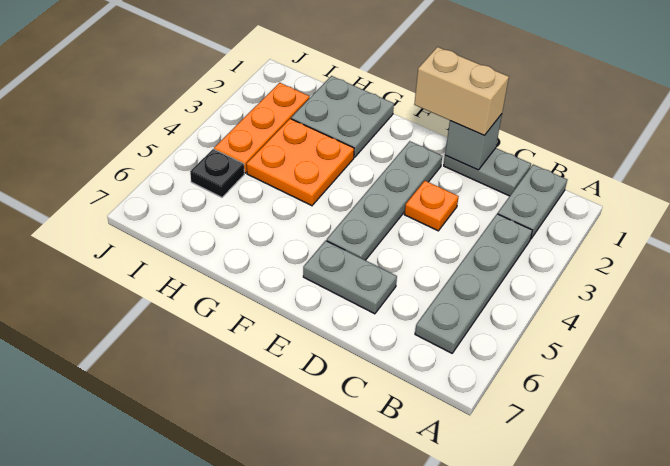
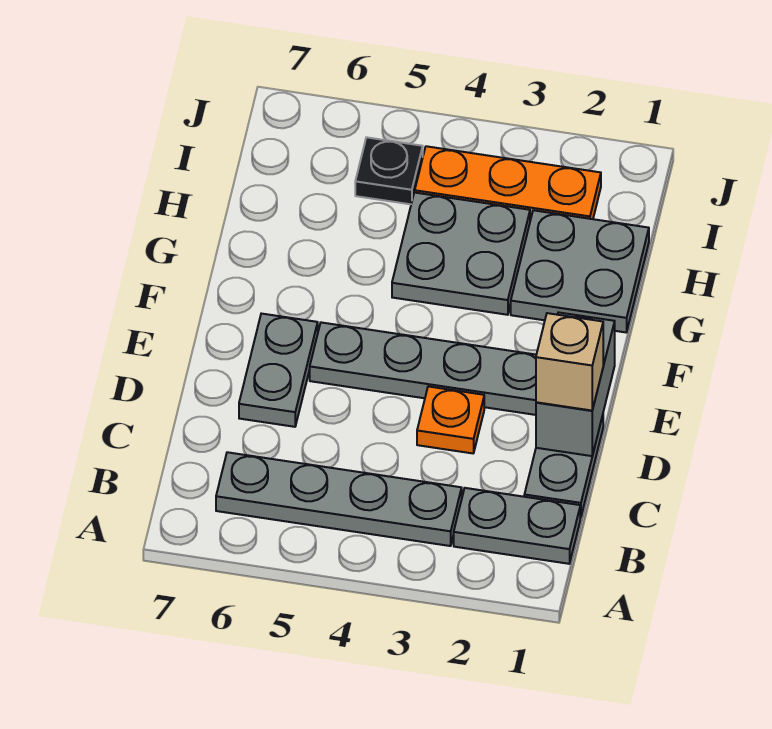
grey brick D1 level 2 -> grey brick D1:E1 level 2
tan brick D1:E1 level 3 -> tan brick D1 level 3
orange plate G3:H4 level 1 -> grey plate G3:H4 level 1

